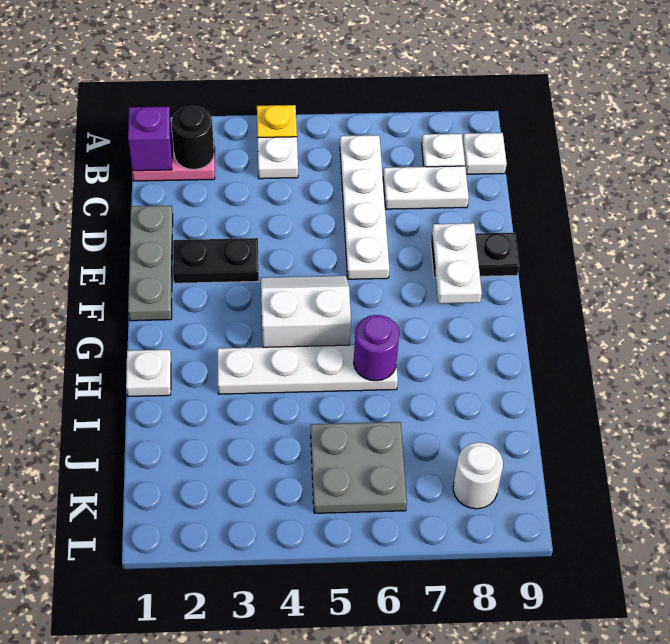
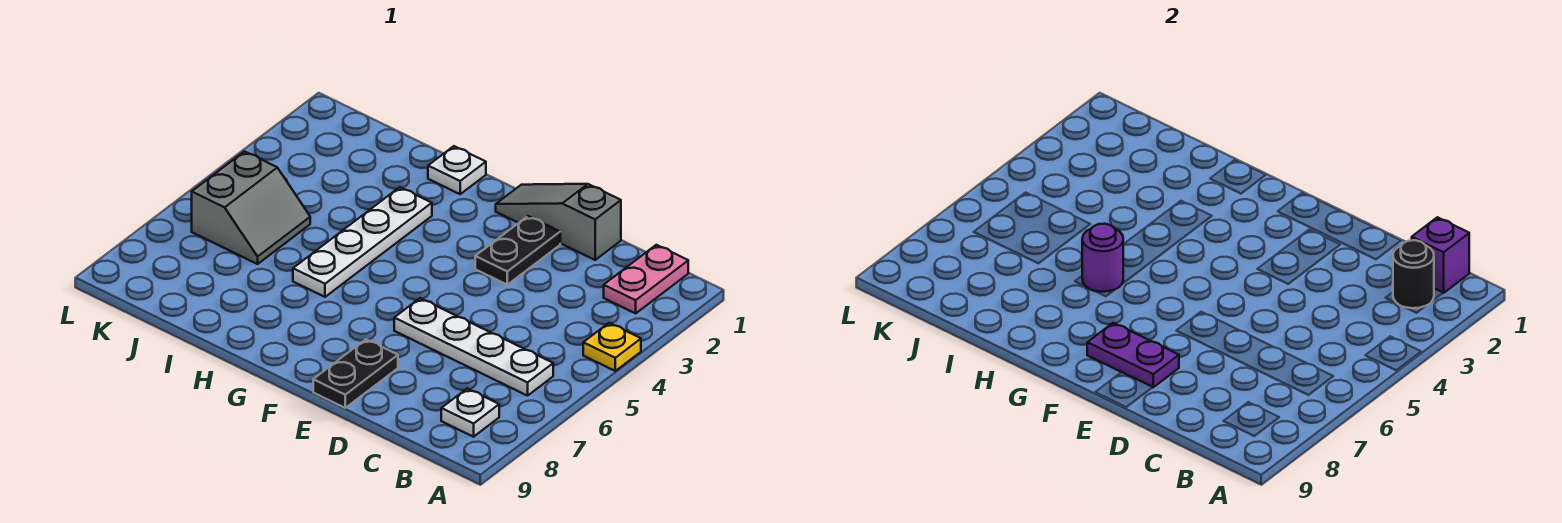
white plate B4 level 1 -> none
white plate B9 level 1 -> none
white plate C7:C8 level 1 -> none
grey plate D1:F1 level 1 -> grey slope D1:F1 level 1 top D
white plate E8:F8 level 2 -> purple plate E8:F8 level 2
white slope F4:G5 level 1 top G -> none
grey plate J5:K6 level 1 -> grey slope J5:K6 level 1 top K
white round brick K8 level 1 -> none

